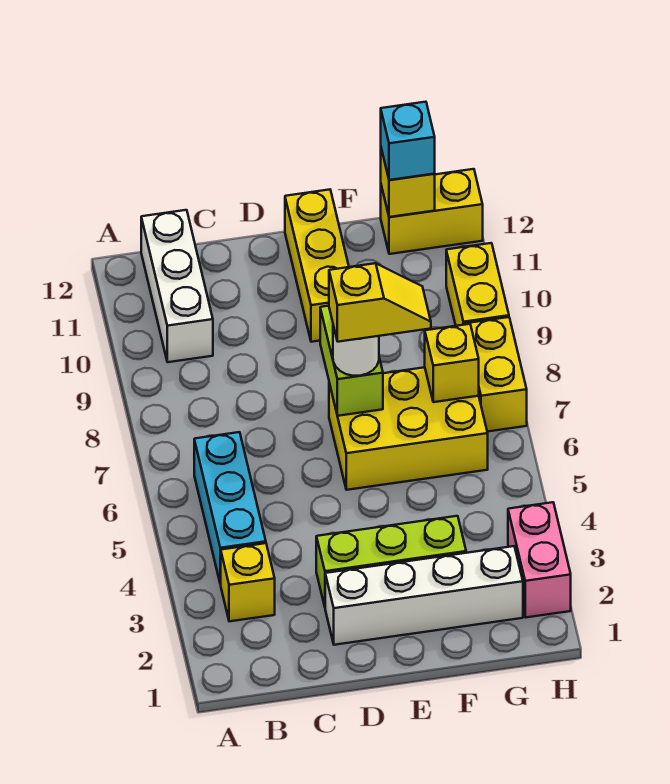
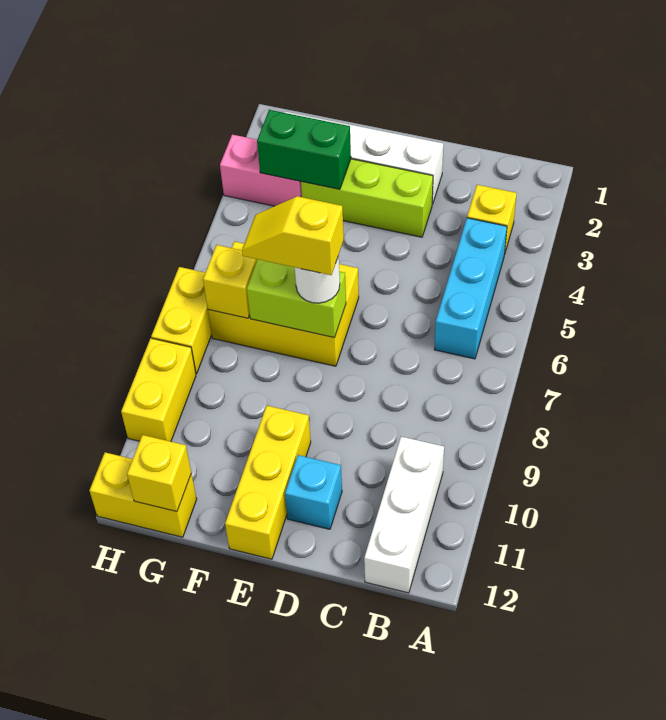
lime brick E7:E8 level 2 -> lime brick E7:F7 level 2
none -> green brick F3:G3 level 2
cyan brick G12 level 3 -> cyan brick D11 level 1
pink brick H2:H3 level 1 -> pink brick G3:H3 level 1

